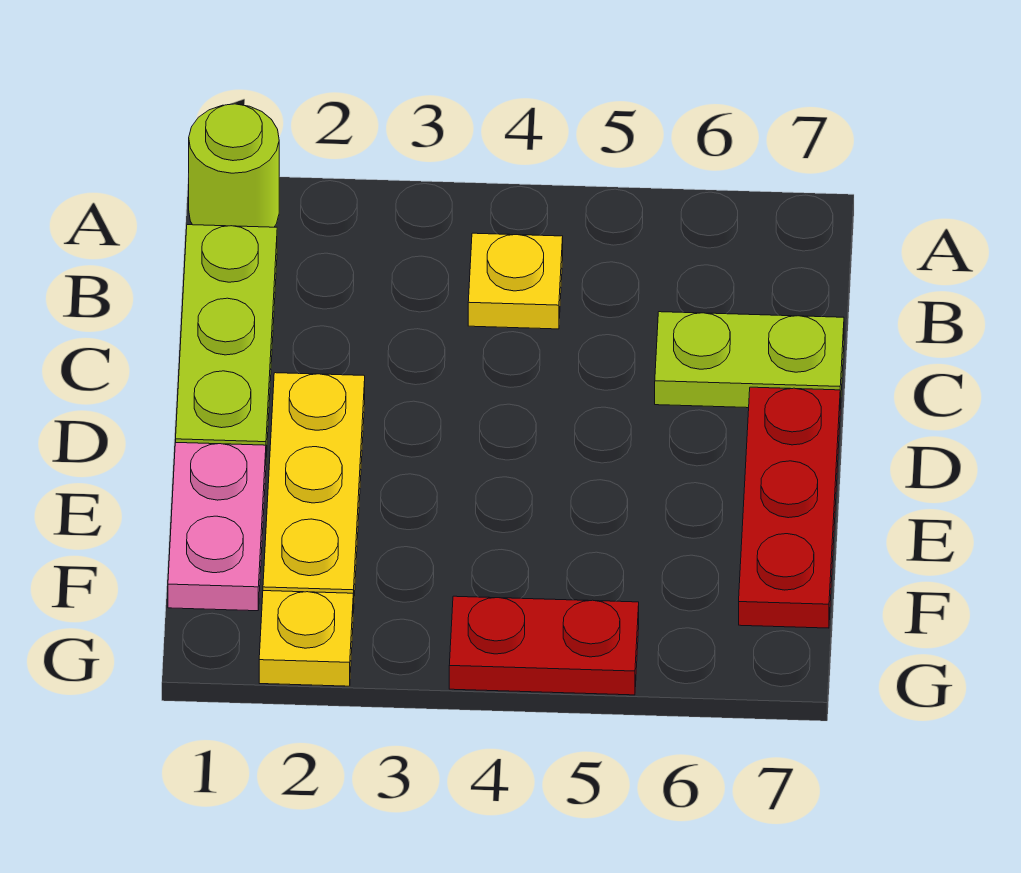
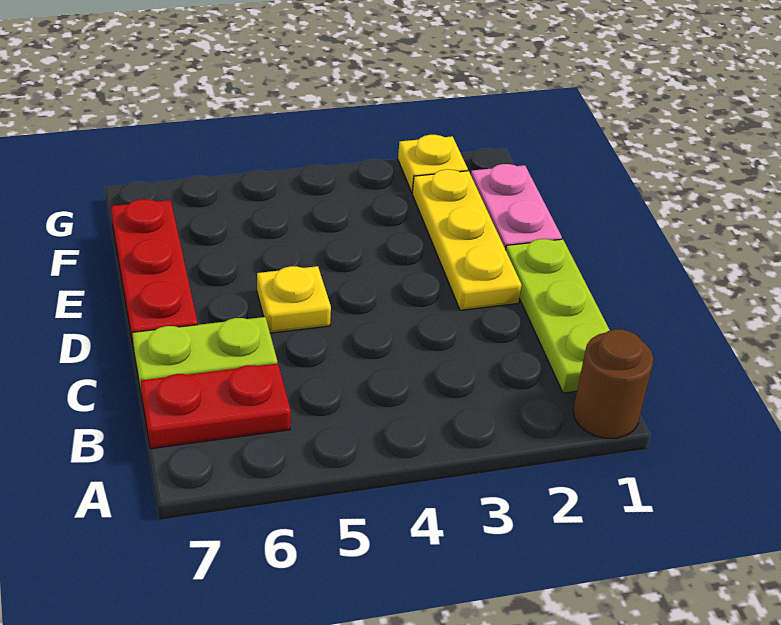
lime round brick A1 level 1 -> brown round brick A1 level 1
yellow plate B4 level 1 -> yellow plate D5 level 1
red plate G4:G5 level 1 -> red plate B6:B7 level 1

